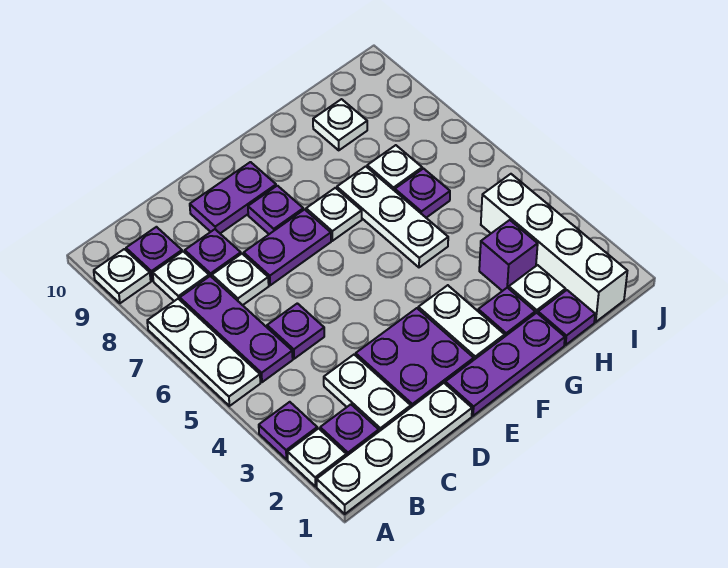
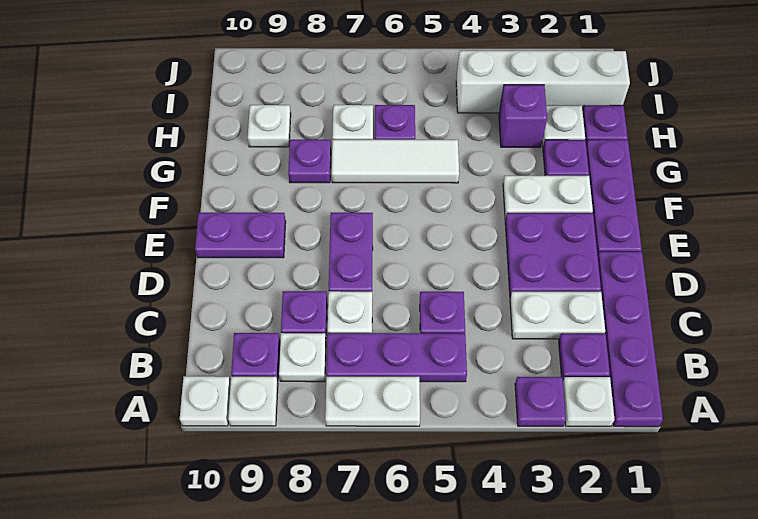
white plate A1:D1 level 1 -> purple plate A1:D1 level 1
white plate A5:A7 level 1 -> white plate A6:A7 level 1
purple plate D9:E9 level 1 -> purple plate E9:E10 level 1
purple plate E8 level 1 -> purple plate G8 level 1
white plate F7 level 1 -> white plate A10 level 1
white plate G5:G7 level 1 -> white tile G5:G7 level 1

